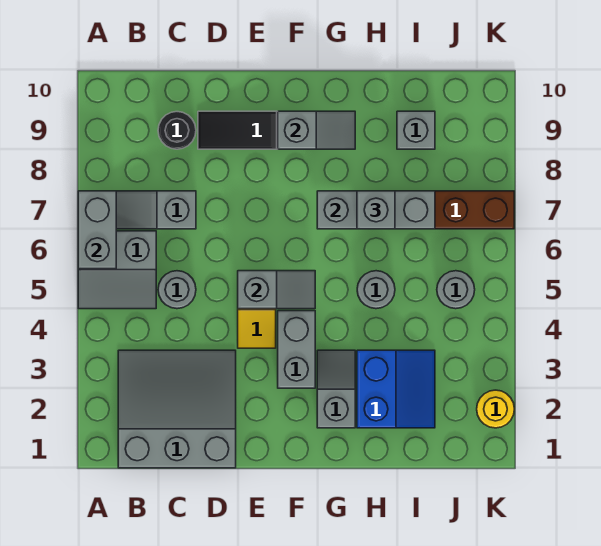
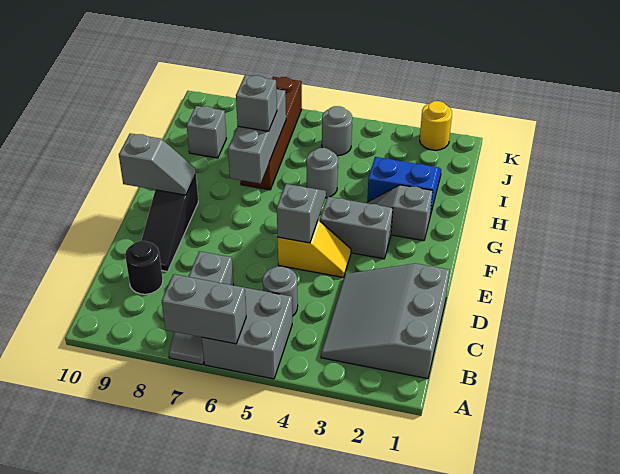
grey slope A5:B6 level 1 top 6 -> grey brick A5:B6 level 1
grey slope F9:G9 level 2 top F -> grey slope F9:F10 level 2 top 10

